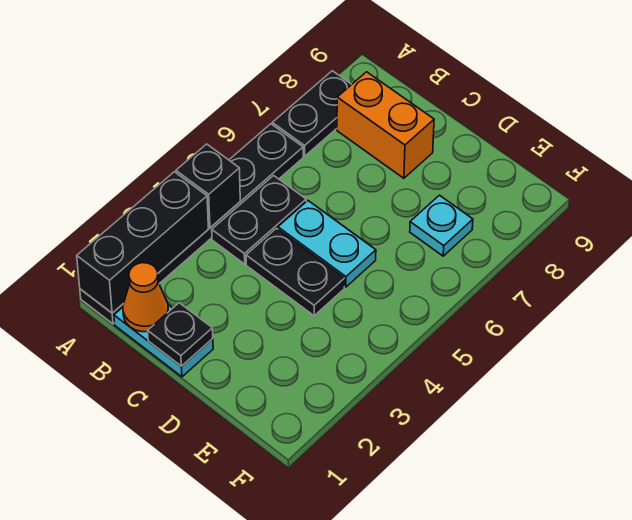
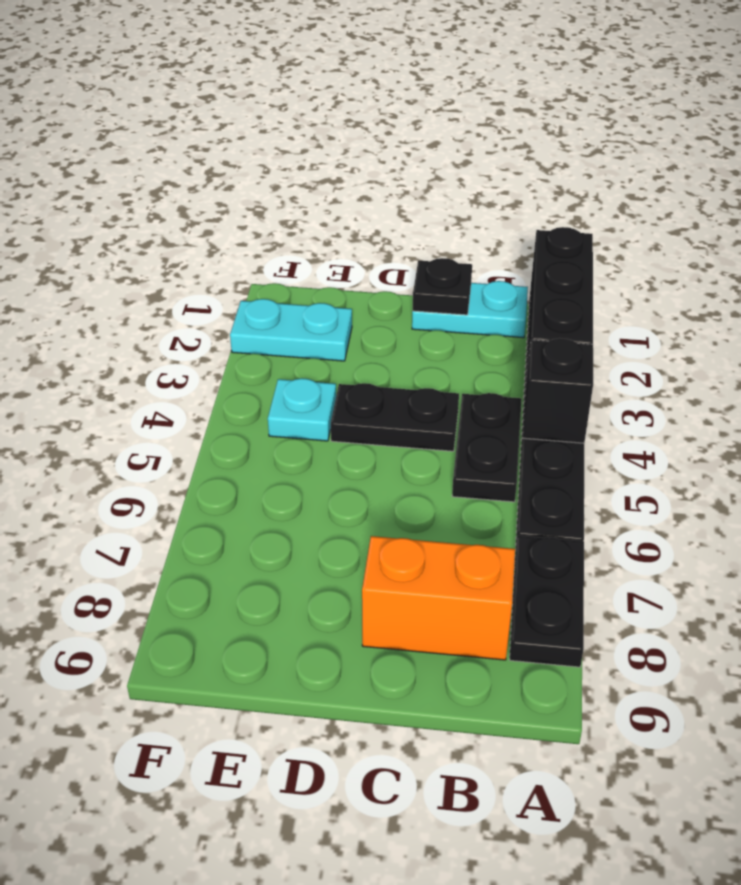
orange cone B1 level 2 -> none
cyan plate C5:D5 level 1 -> cyan plate E2:F2 level 1
cyan plate E7 level 1 -> cyan plate E4 level 1

